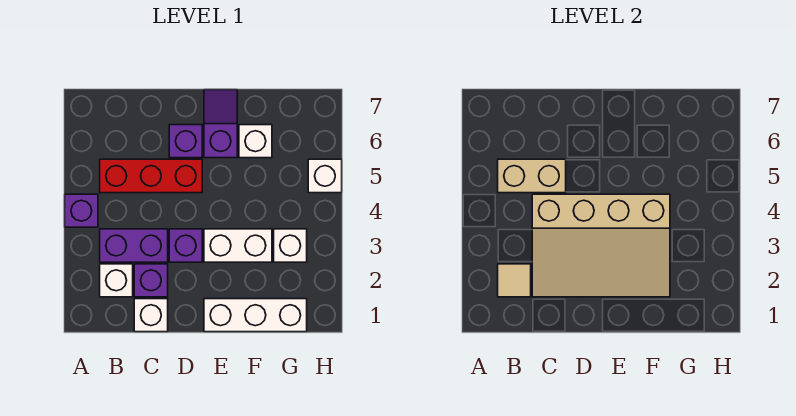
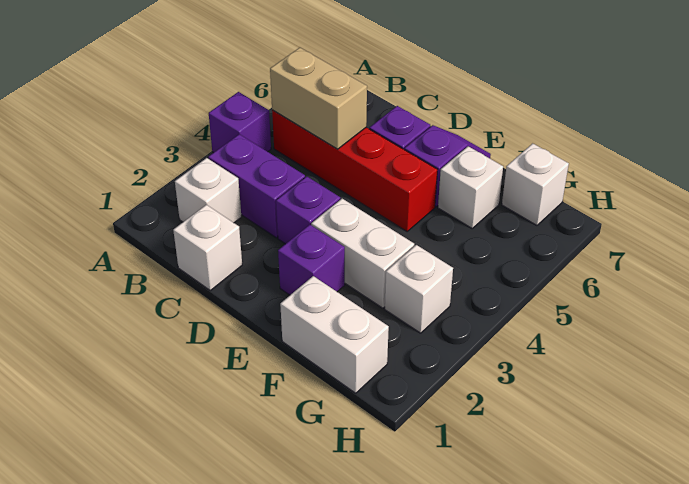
tan tile B2 level 2 -> none
red brick B5:D5 level 1 -> red brick B5:E5 level 1
purple brick C2 level 1 -> purple brick E2 level 1
tan slope C2:F4 level 2 top 4 -> none
white brick E1:G1 level 1 -> white brick F1:G1 level 1
white brick H5 level 1 -> white brick G7 level 1

